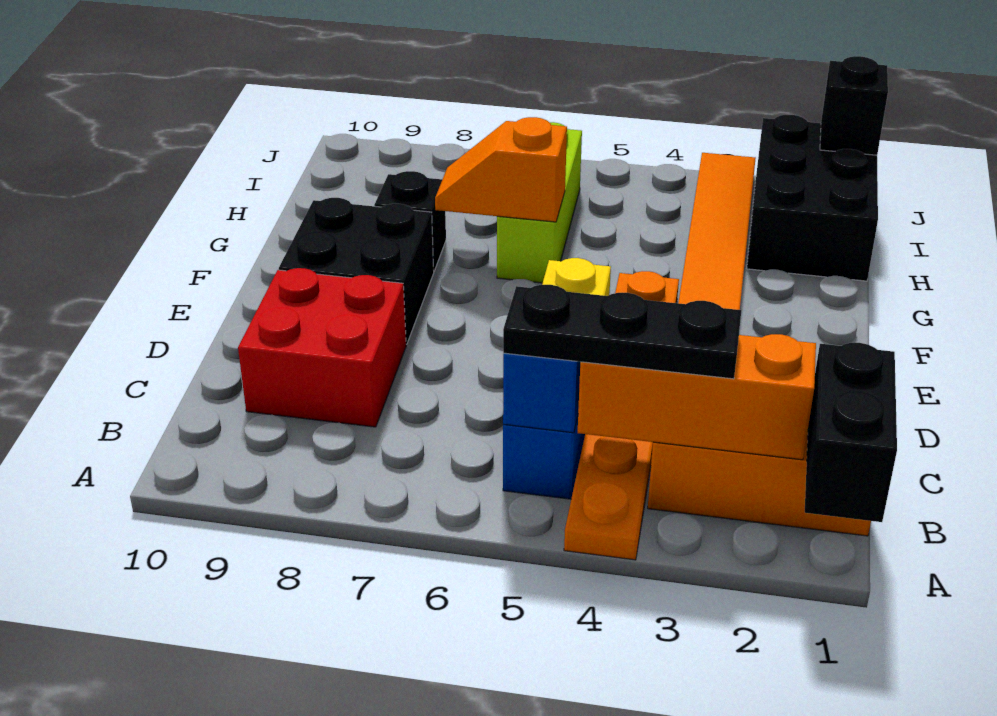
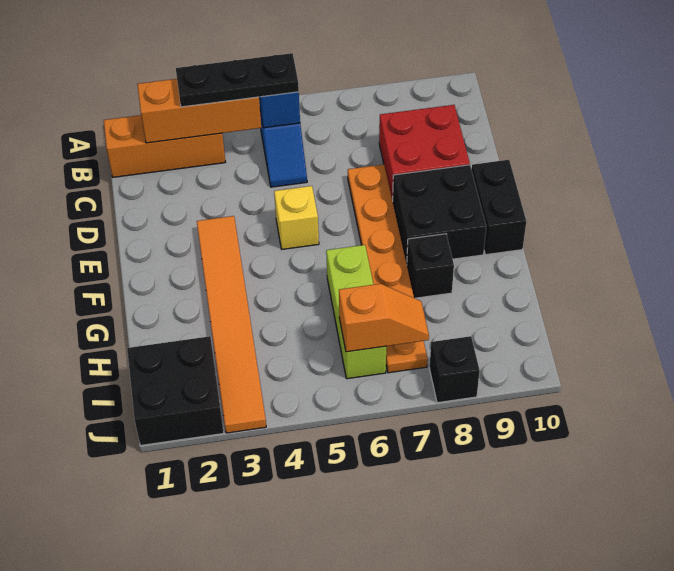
black brick A1:B1 level 2 -> black brick E10:F10 level 1
orange plate A4:F4 level 1 -> orange plate D7:I7 level 1
orange slope G6:G7 level 2 top 6 -> orange slope I6:I7 level 2 top 6
black brick H1:J2 level 1 -> black brick I1:J2 level 1
black brick J1 level 2 -> black brick J8 level 1

